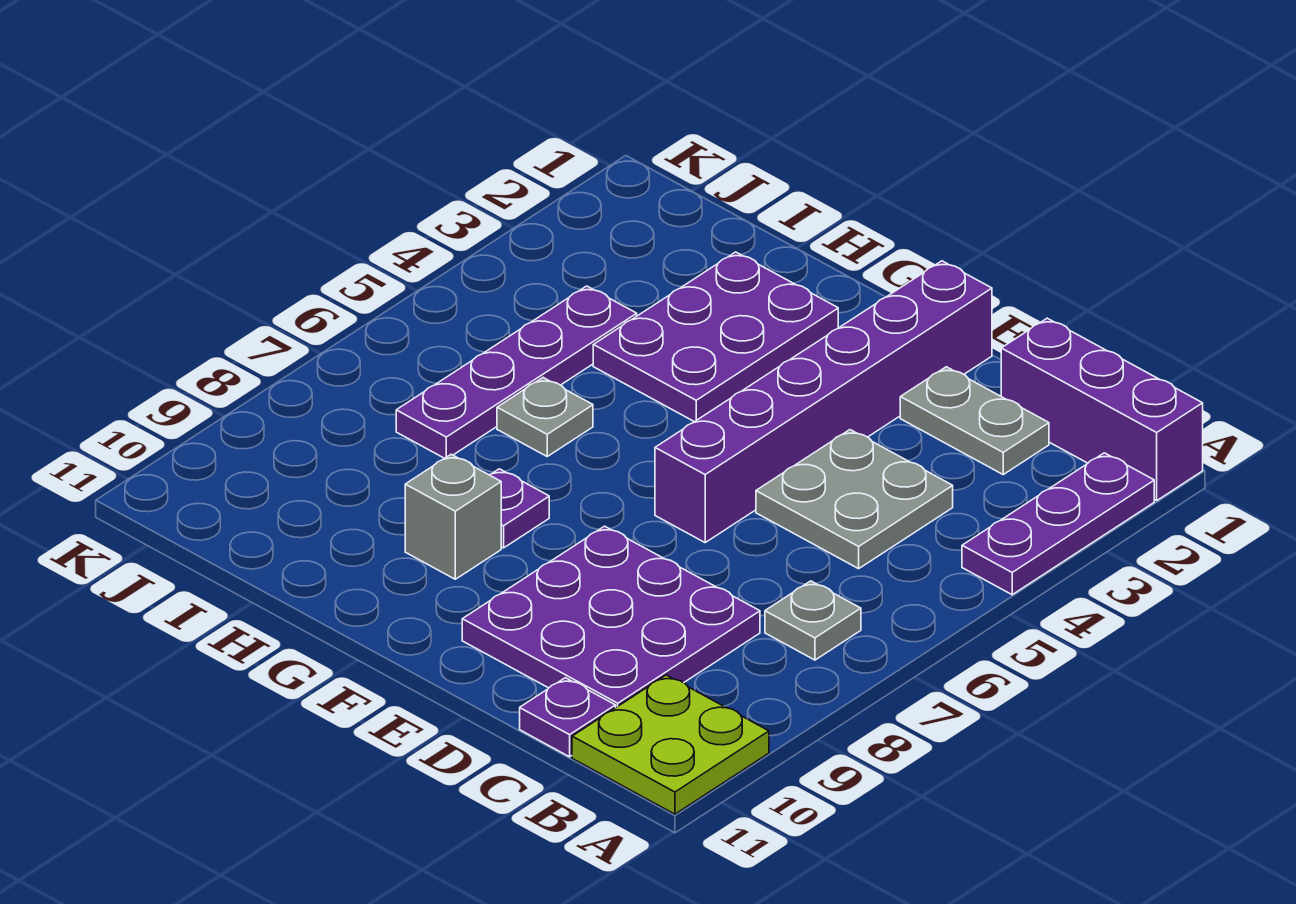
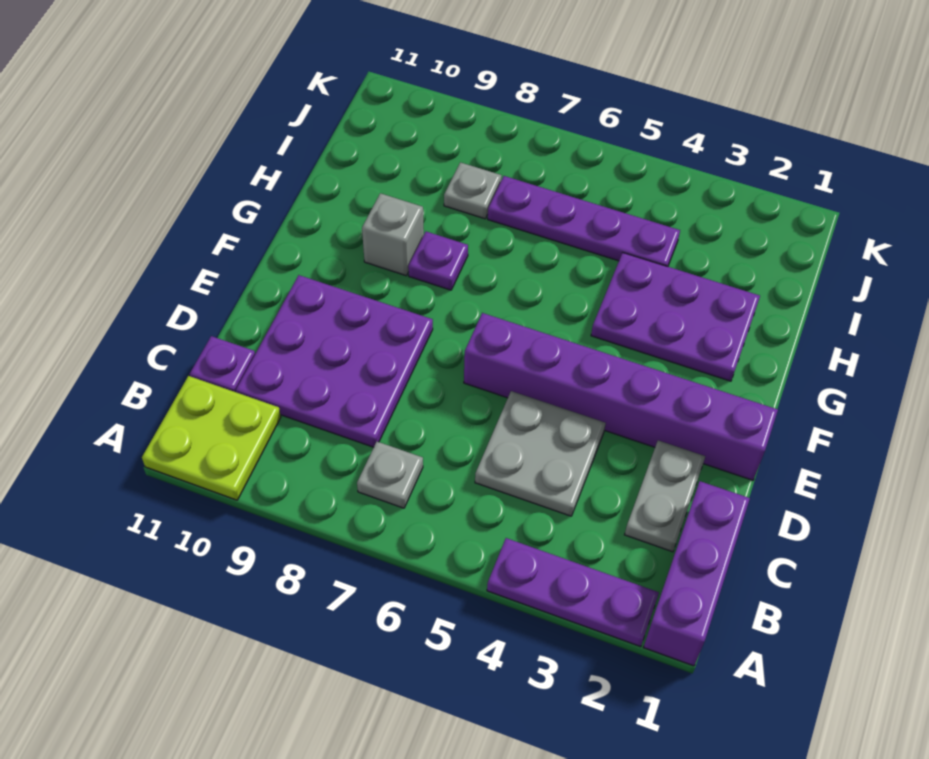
grey plate H6 level 1 -> grey plate I8 level 1

